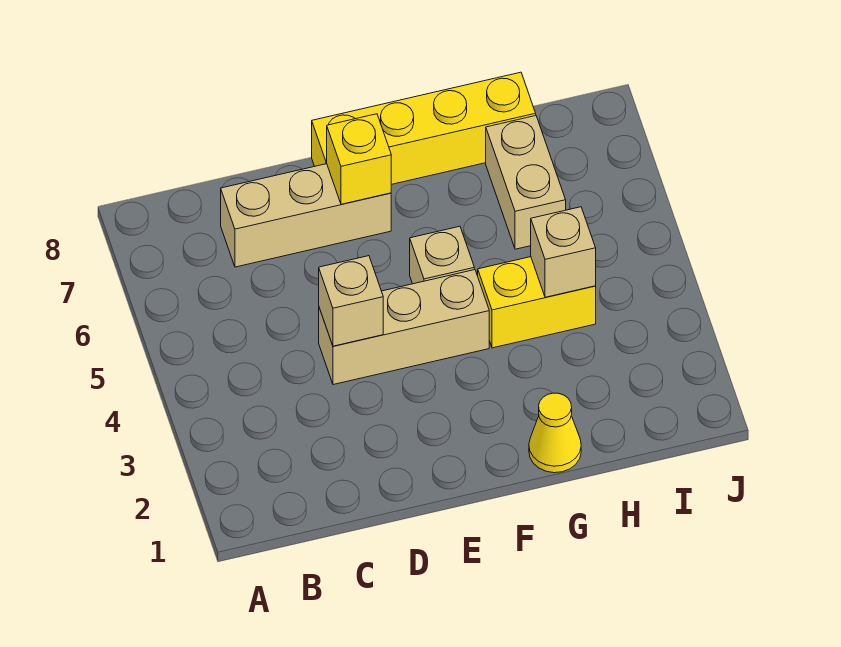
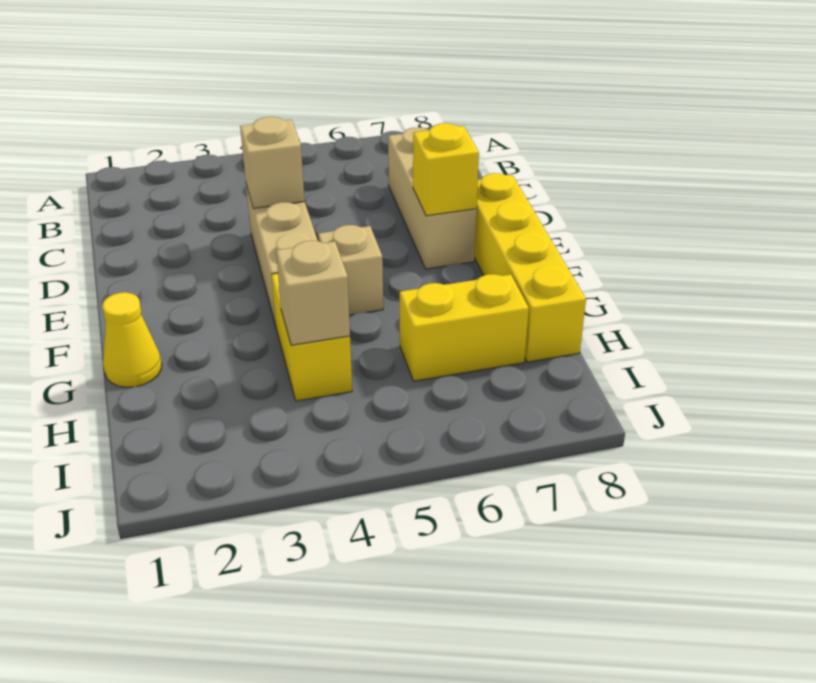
tan brick H6:H7 level 1 -> yellow brick H6:H7 level 1

